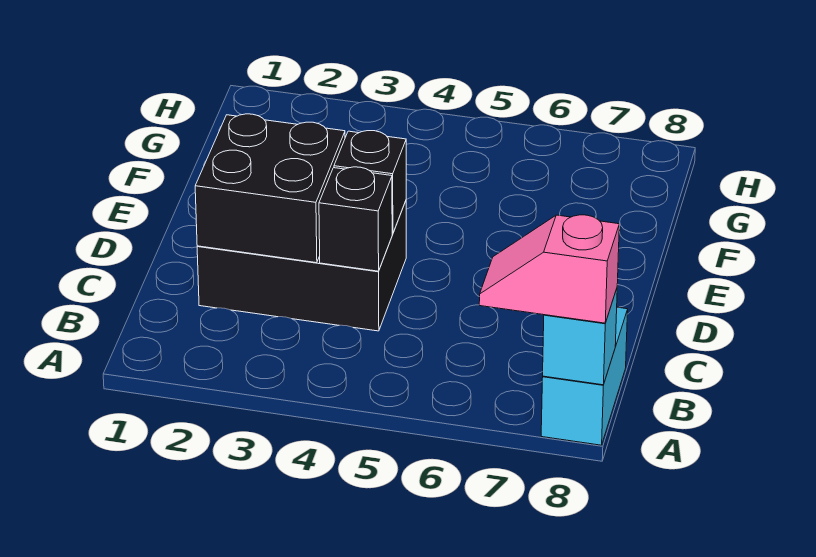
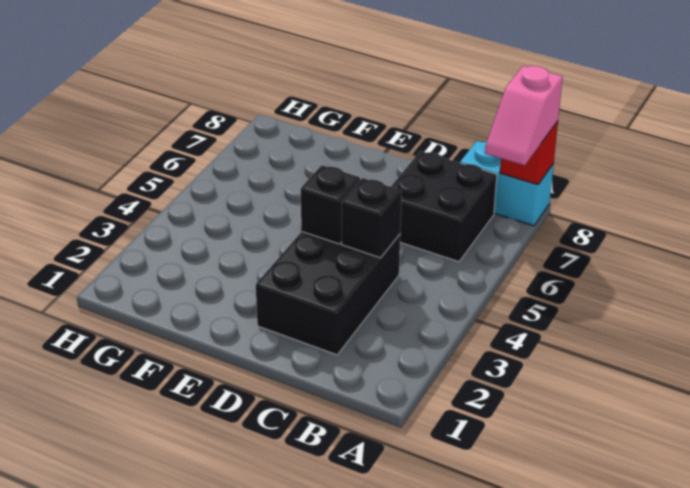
cyan brick A8 level 2 -> red brick A8 level 2
black brick C2:D3 level 2 -> black brick B6:C7 level 1

